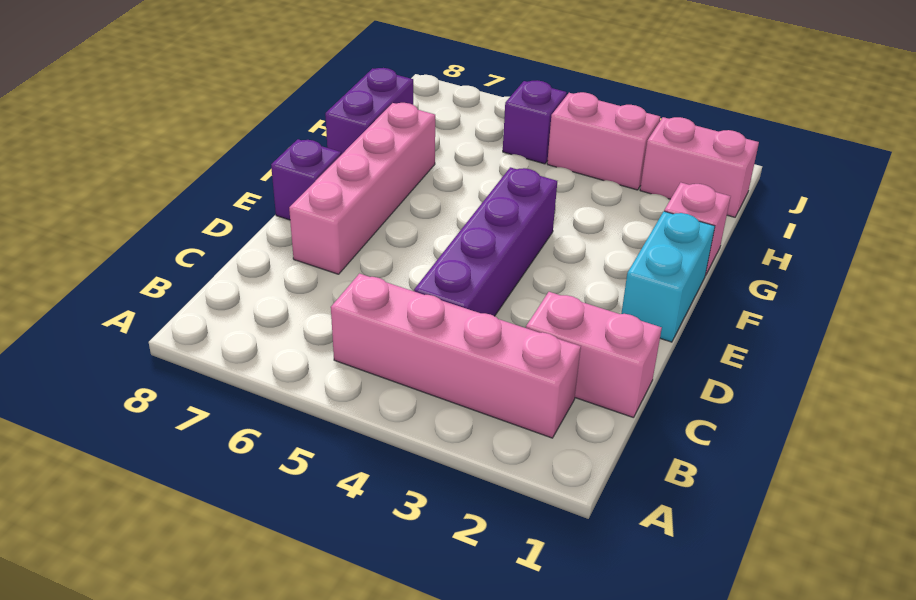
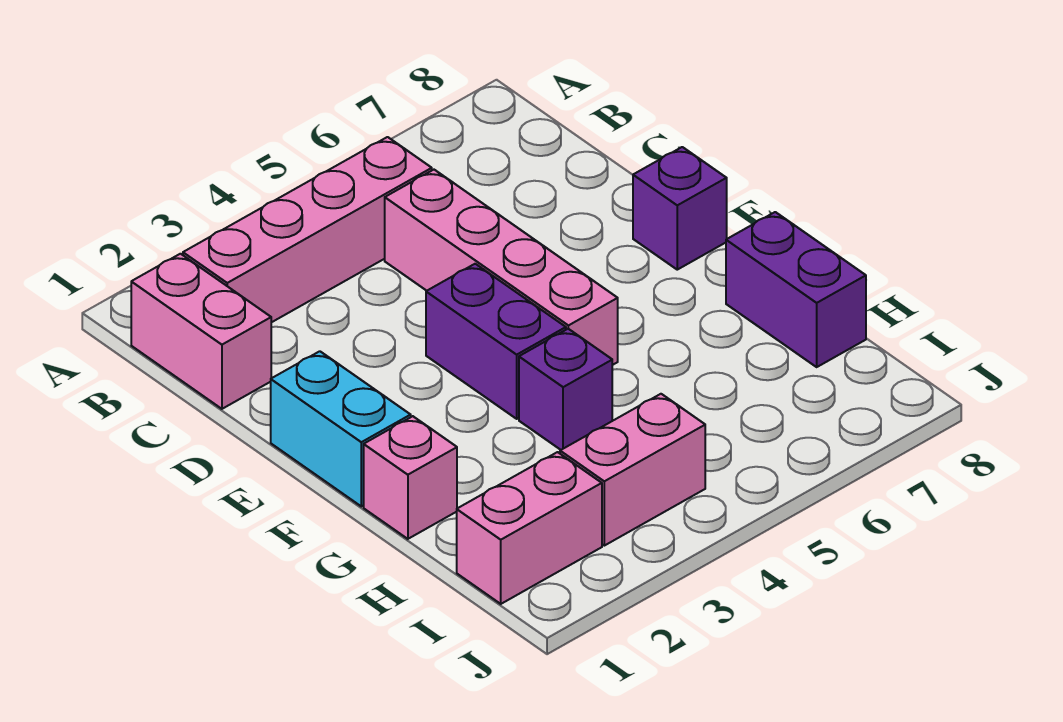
pink brick C1:C2 level 1 -> pink brick B1:C1 level 1
purple brick C4:F4 level 1 -> purple brick E4:F4 level 1
pink brick D7:G7 level 1 -> pink brick C5:F5 level 1
purple brick I5 level 1 -> purple brick G4 level 1

